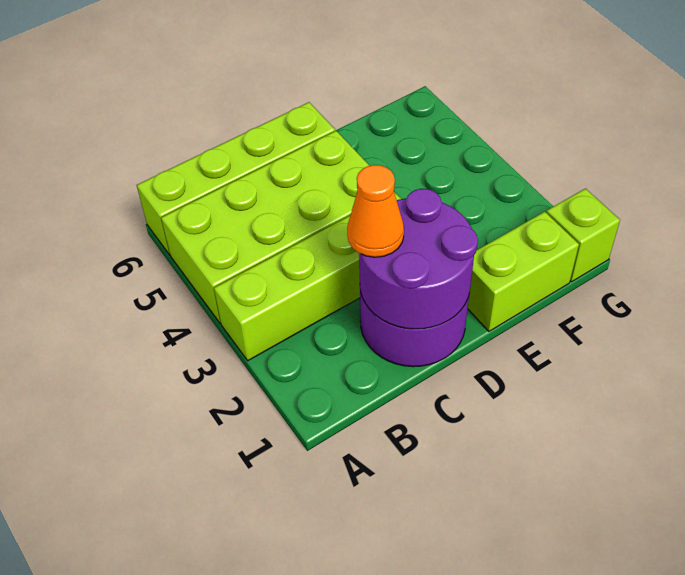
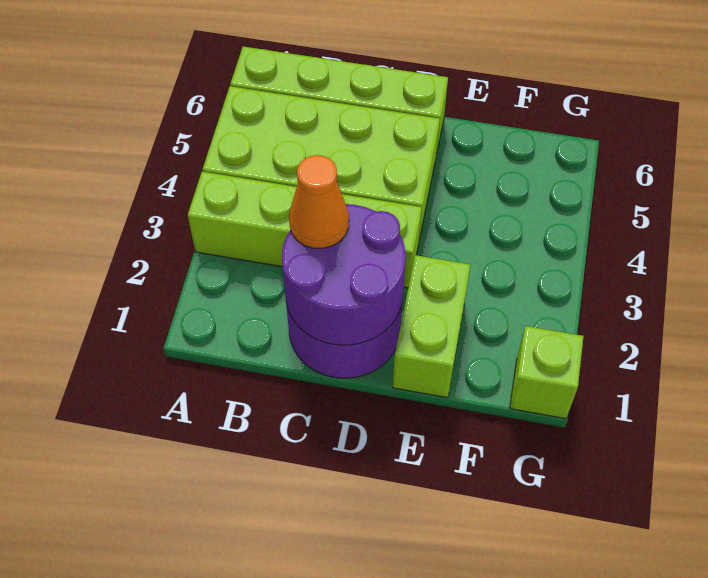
lime brick E1:F1 level 1 -> lime brick E1:E2 level 1

